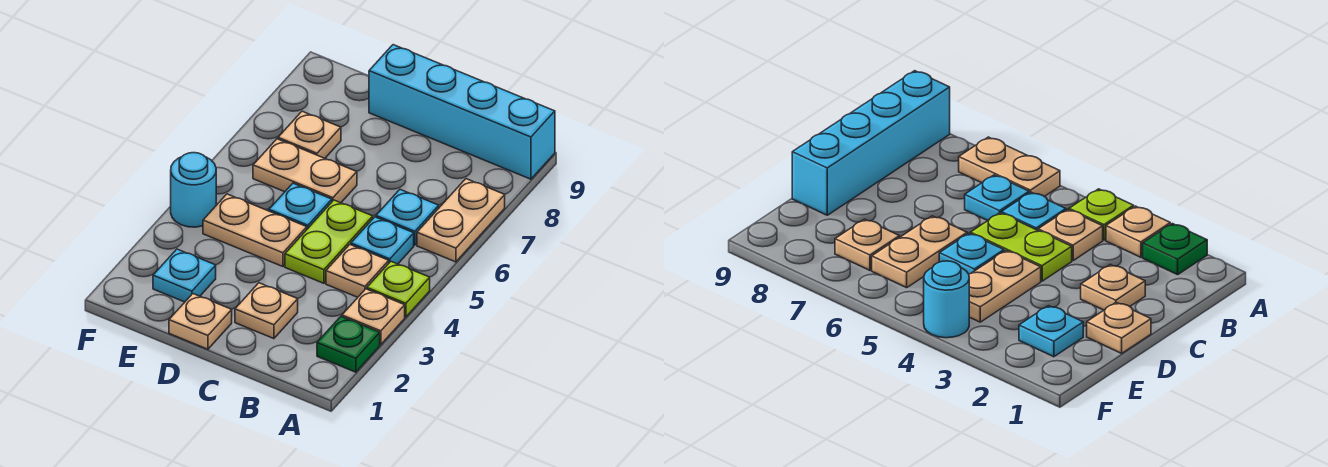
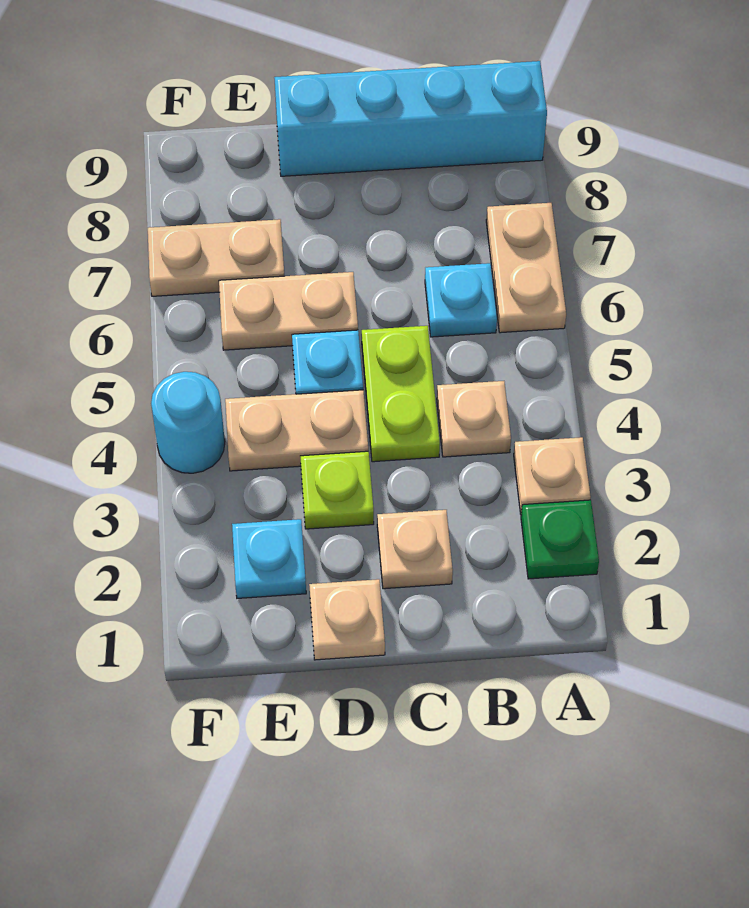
lime plate A4 level 1 -> lime plate D3 level 1
cyan plate B5 level 1 -> none
tan plate E7 level 1 -> tan plate E7:F7 level 1

